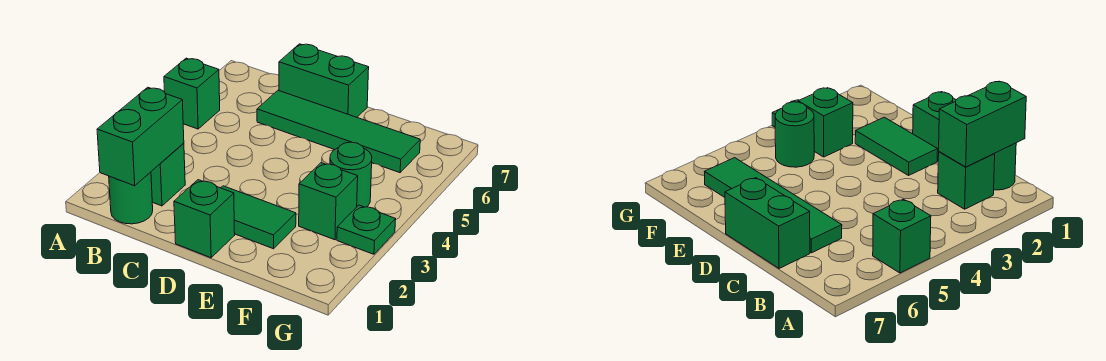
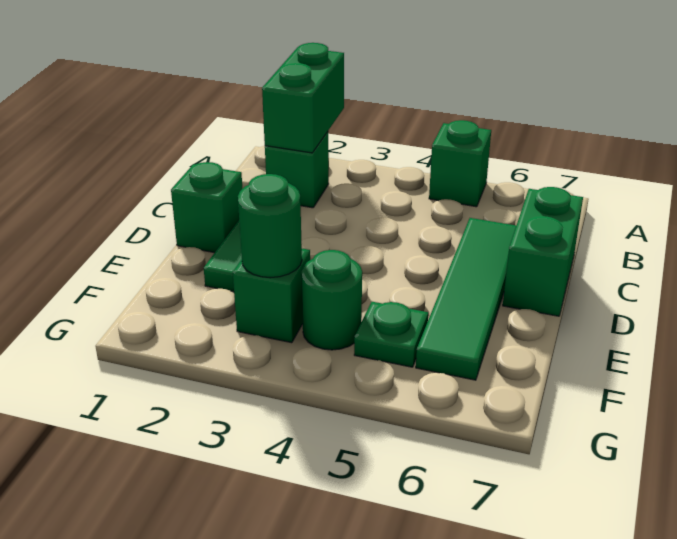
green round brick B1 level 1 -> green round brick F3 level 2
green brick B1:B2 level 2 -> green brick A2:B2 level 2
green plate G3 level 1 -> green plate F5 level 1

